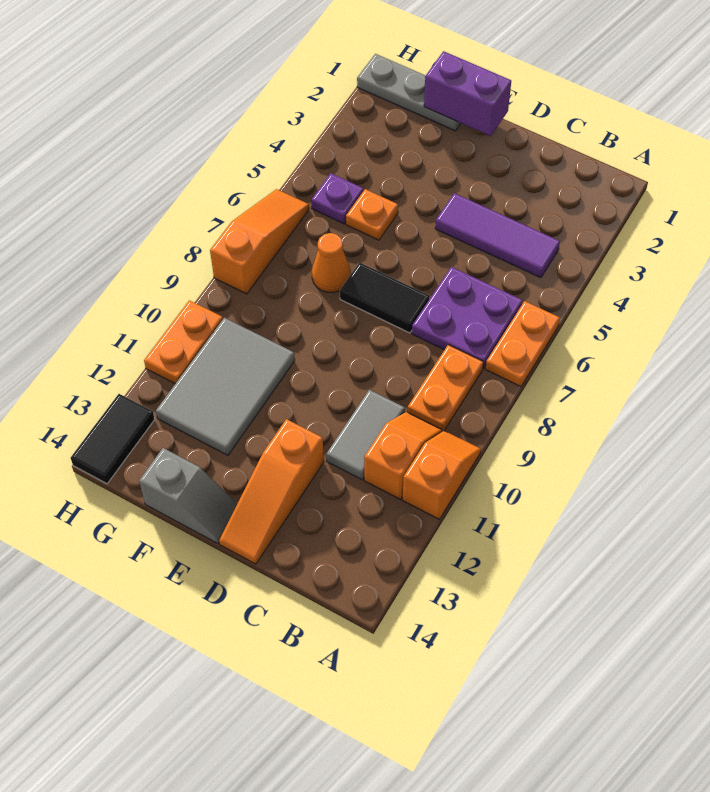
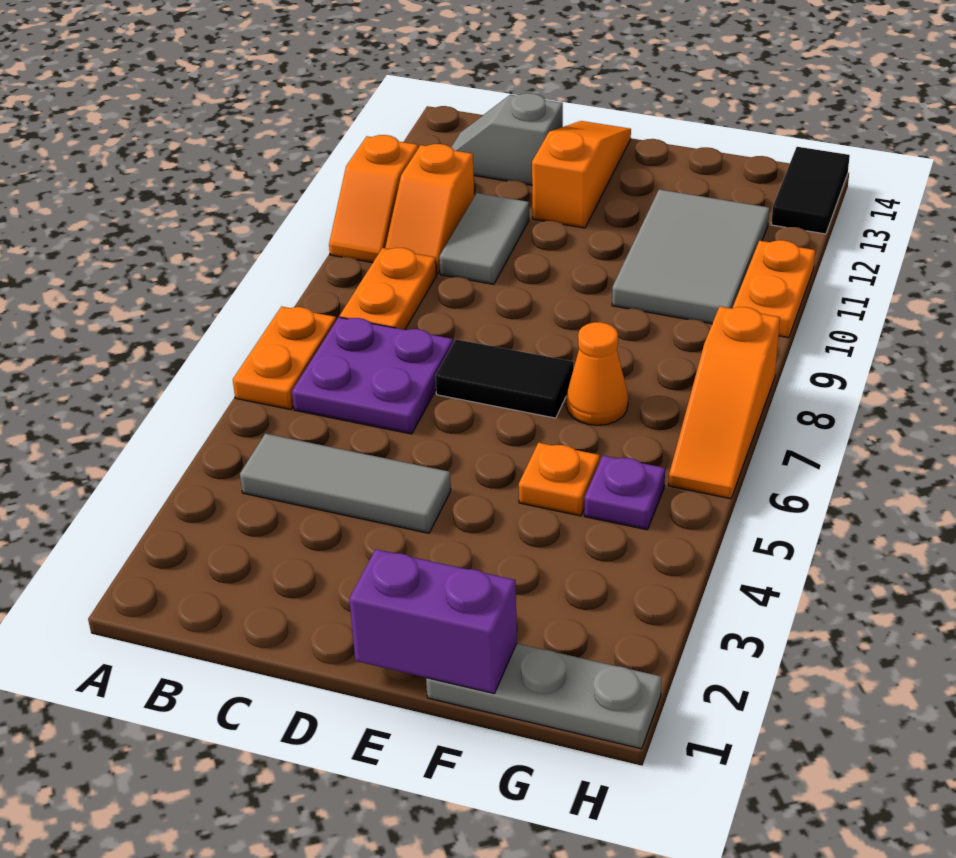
purple tile B4:D4 level 1 -> grey tile B4:D4 level 1
grey slope E14:F14 level 1 top F -> grey slope B13:C13 level 1 top C

